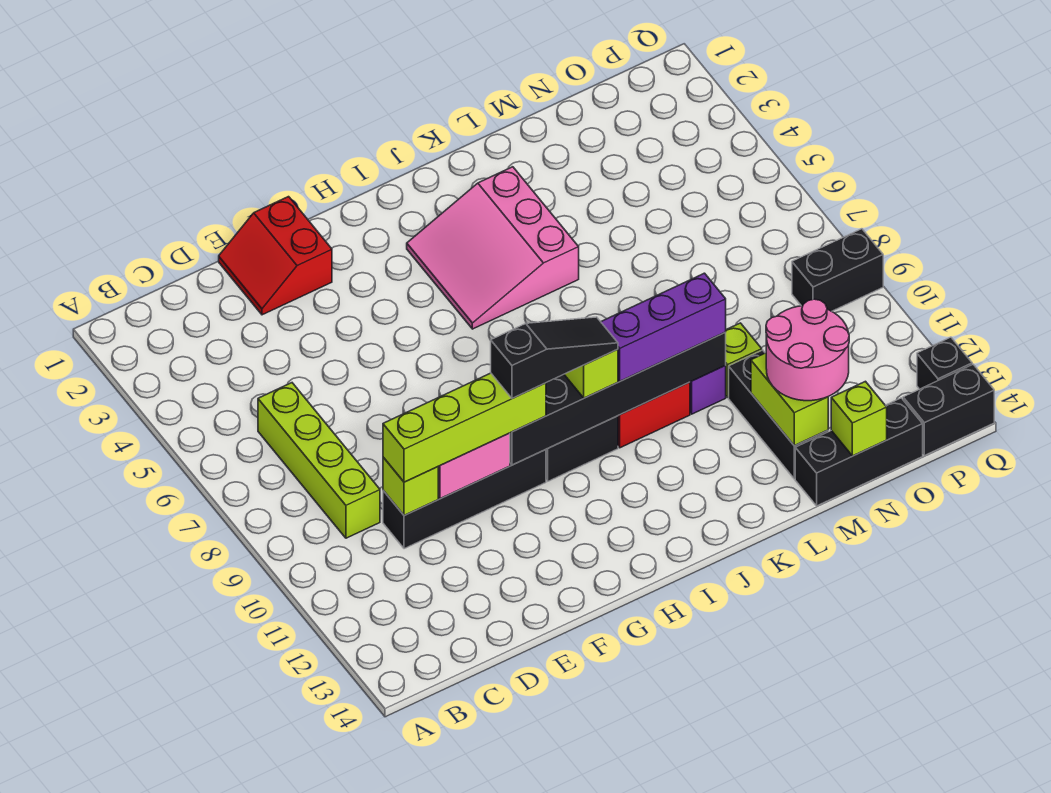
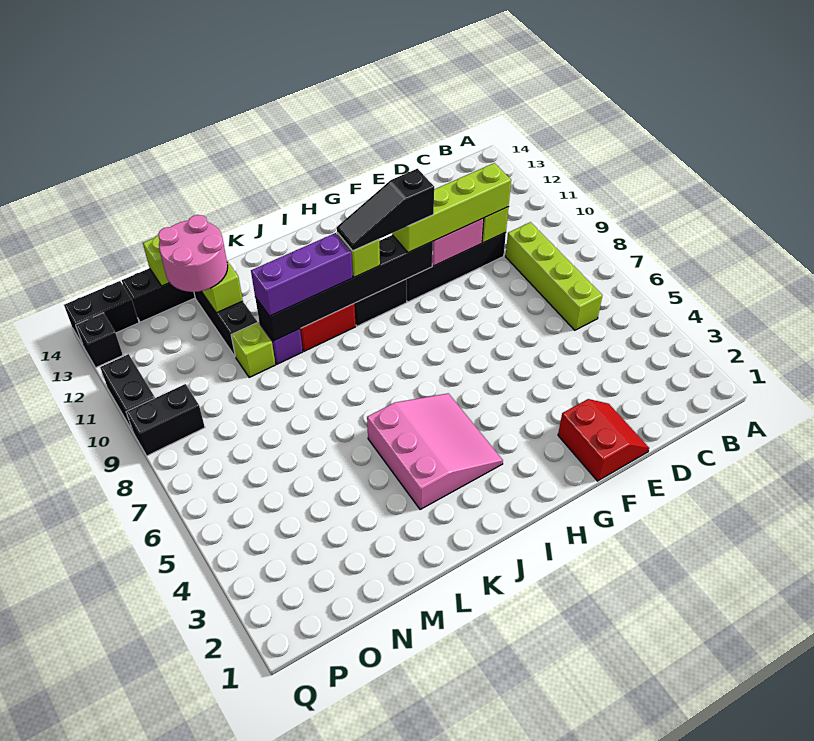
none -> black brick Q10:Q11 level 1

